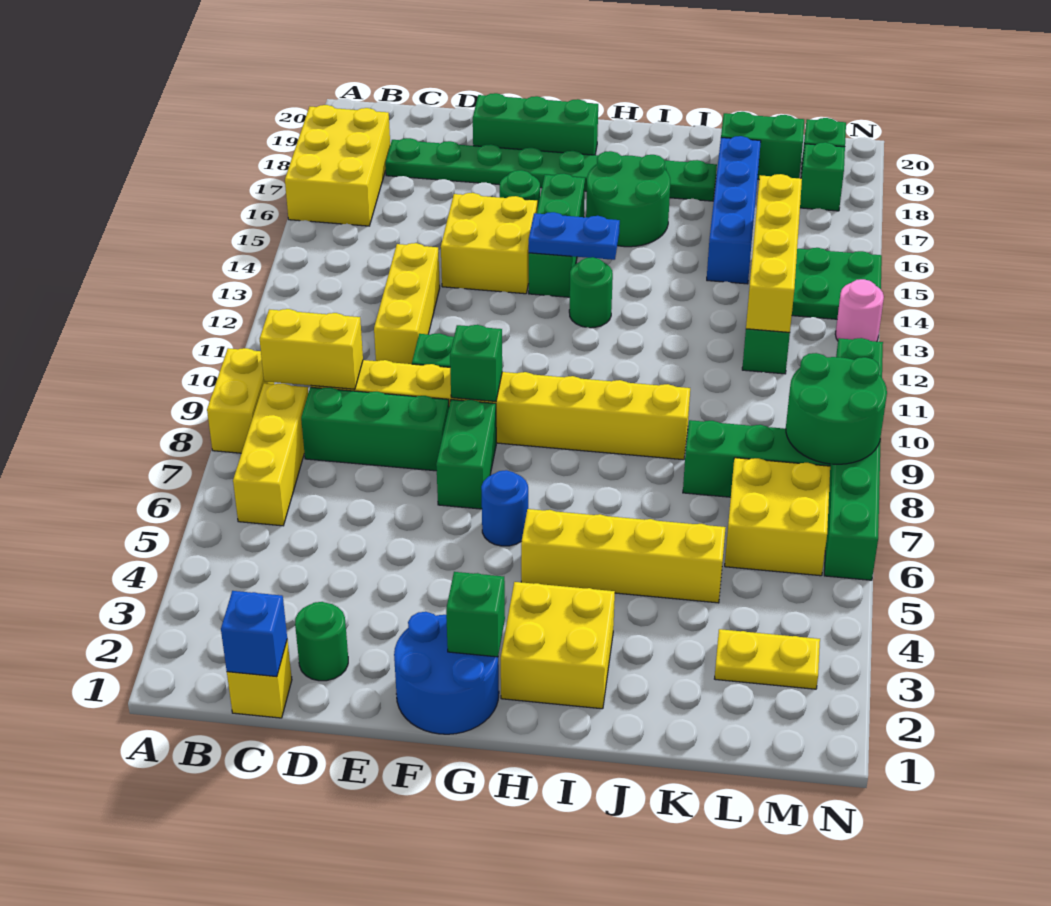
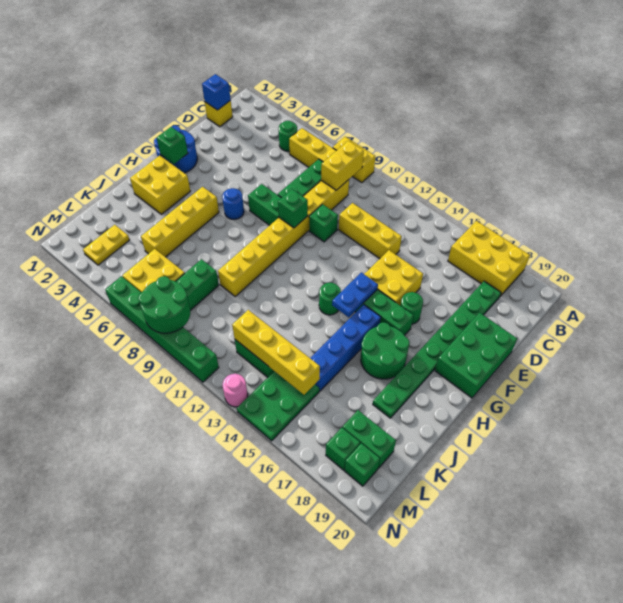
green round brick D2 level 1 -> green round brick B5 level 1
green brick E19:G19 level 1 -> green brick E19:G20 level 1
blue brick K15:K18 level 1 -> blue brick H15:K15 level 1
green brick K19:L19 level 1 -> green brick L18:L19 level 1

